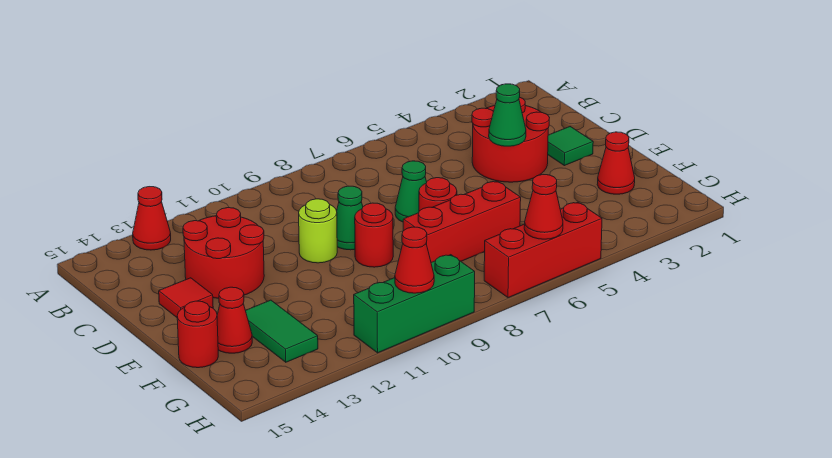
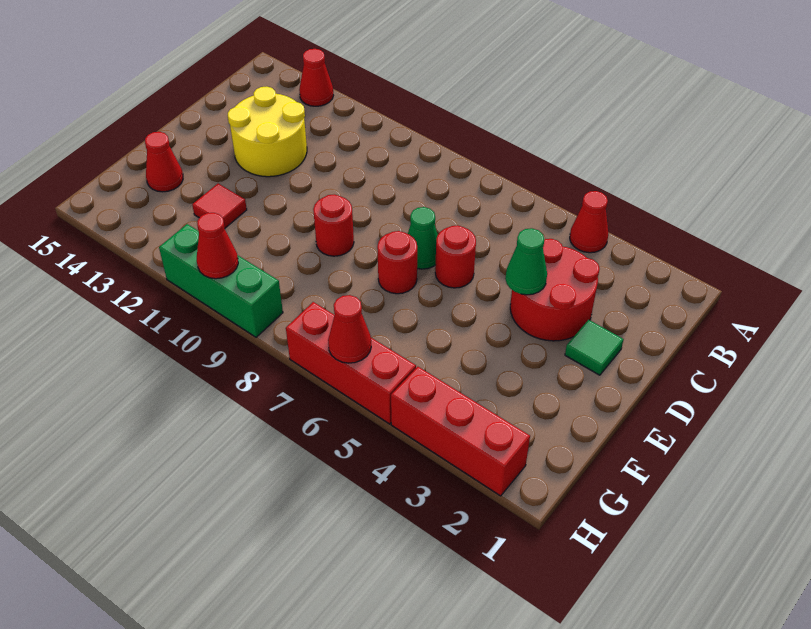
red round brick C12:D13 level 1 -> yellow round brick C12:D13 level 1
green cone D9 level 1 -> none
lime round brick D10 level 1 -> none
red tile D14 level 1 -> red tile F12 level 1
red cone F2 level 1 -> red cone A4 level 1
red brick F6:F8 level 1 -> red brick H2:H4 level 1
green tile F13:G13 level 1 -> none
red round brick F15 level 1 -> red round brick D6 level 1

